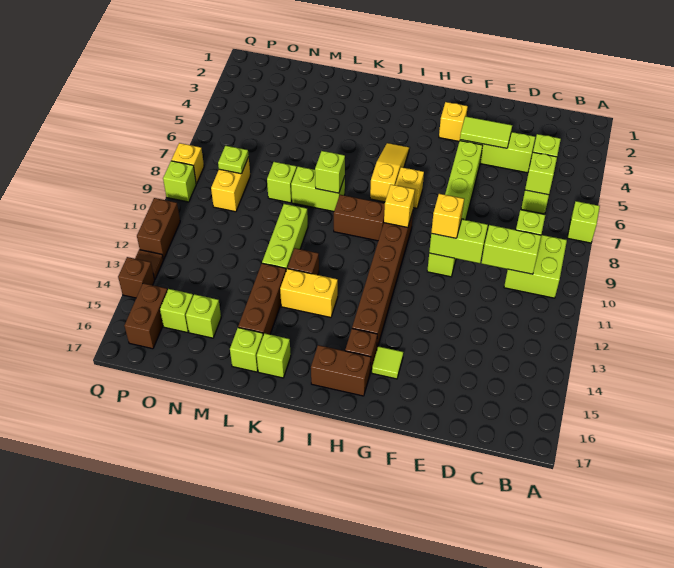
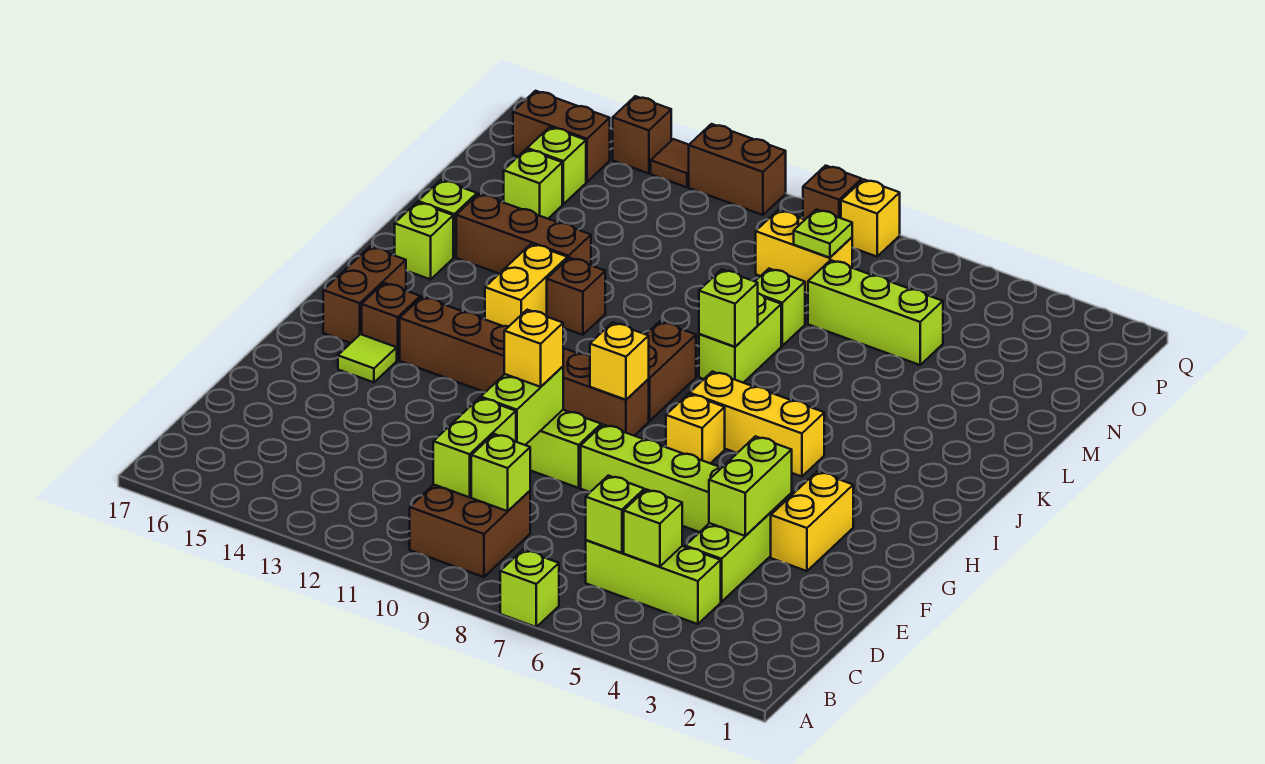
lime brick B9:C10 level 1 -> brown brick B9:C10 level 1
lime tile E4:F4 level 2 -> lime brick E4:F4 level 2
yellow brick G3 level 1 -> yellow brick F3:G3 level 1
yellow slope I5:I7 level 1 top 7 -> yellow brick I5:I7 level 1
lime brick L10:L12 level 1 -> lime brick N5:N7 level 1
lime brick Q9 level 1 -> brown brick Q9 level 1

